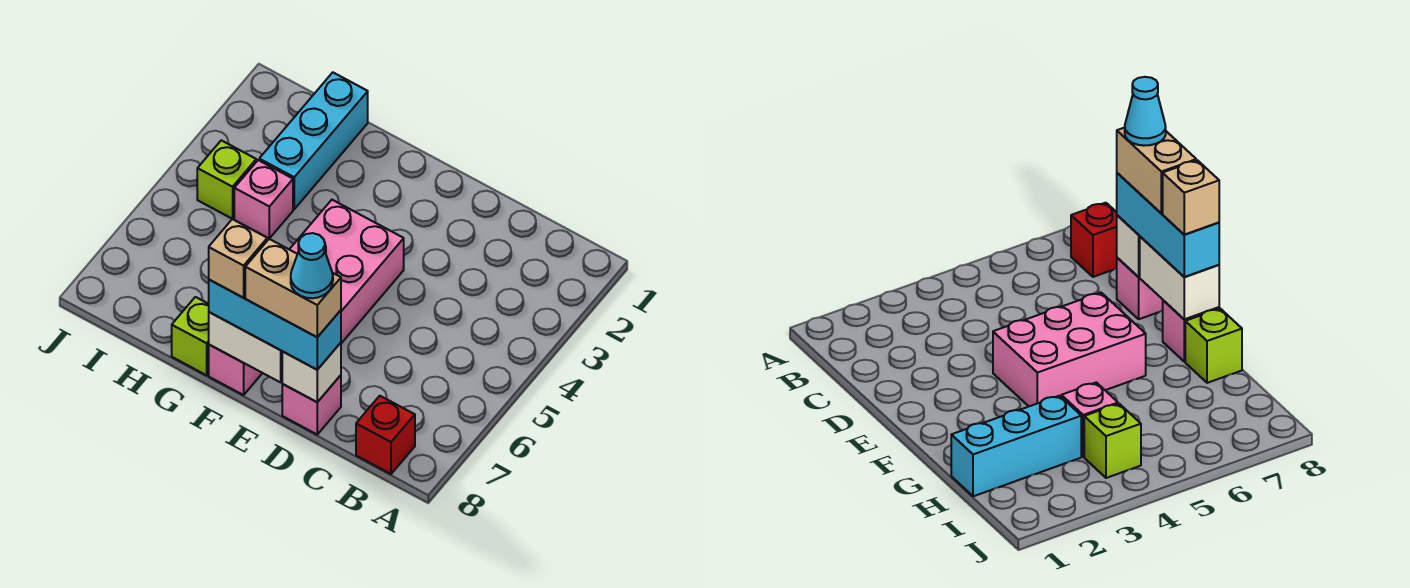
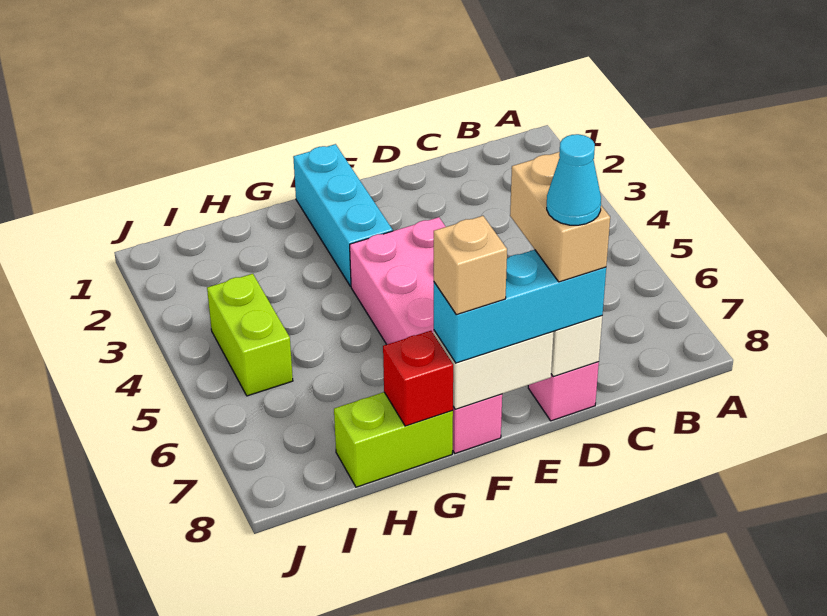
red brick B8 level 1 -> red brick G8 level 2
tan brick D8:E8 level 4 -> tan brick D7:D8 level 4
lime brick G8 level 1 -> lime brick G8:H8 level 1
cyan brick H1:H3 level 1 -> cyan brick F1:F3 level 1
pink brick H4 level 1 -> none
lime brick I4 level 1 -> lime brick I4:I5 level 1

